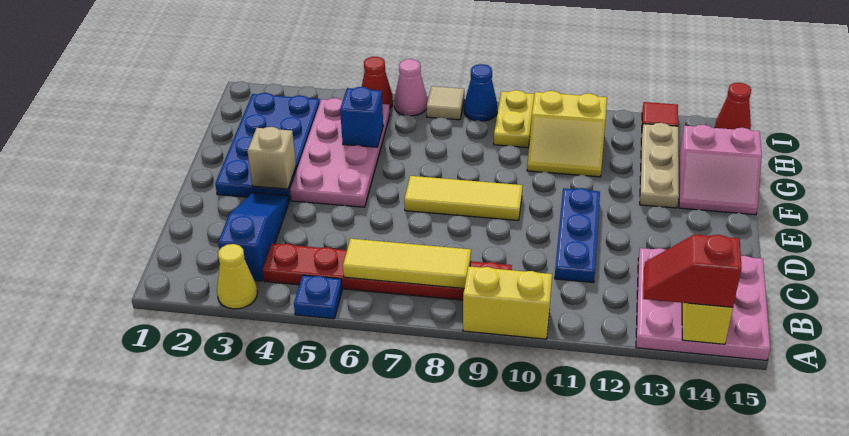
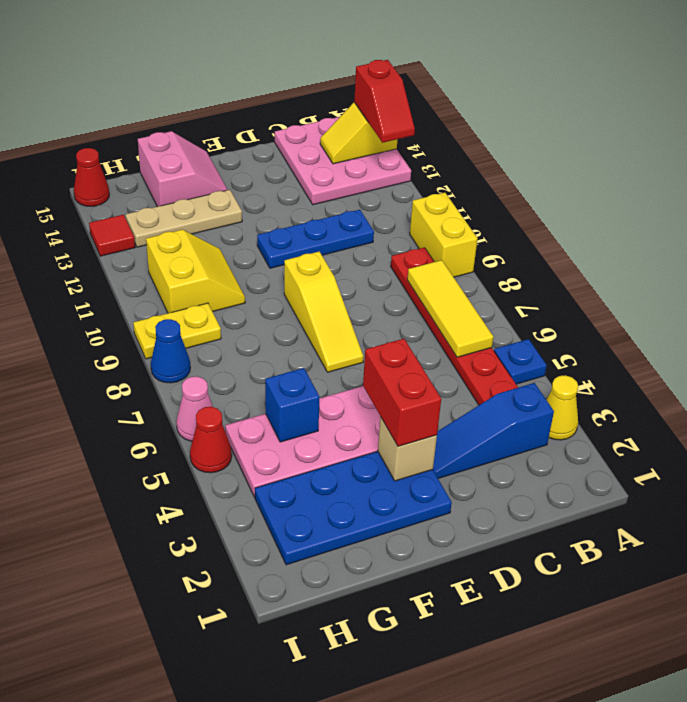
none -> red brick E3:E4 level 3
yellow tile E7:E9 level 1 -> yellow slope E7:E9 level 1 top 9
tan tile I7 level 1 -> none

